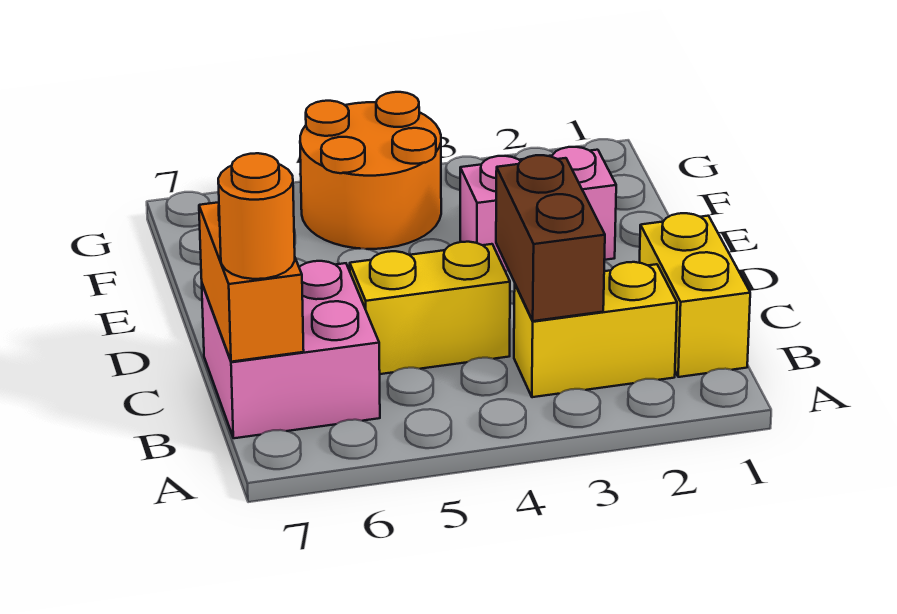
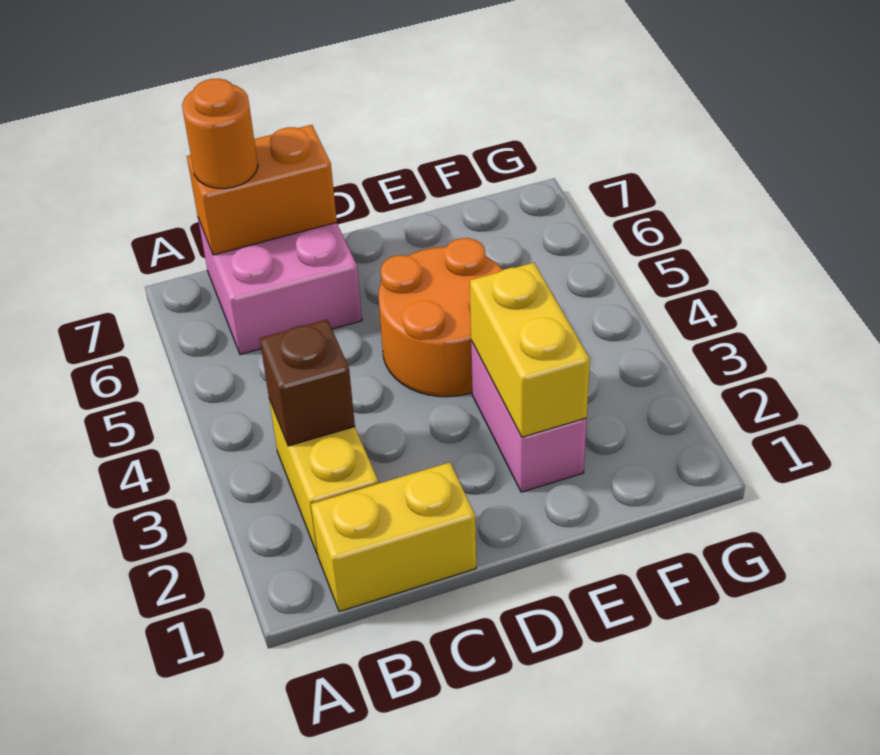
brown brick B3:C3 level 2 -> brown brick B3 level 2
yellow brick C4:C5 level 1 -> yellow brick E2:E3 level 2
orange round brick F4:G5 level 1 -> orange round brick D4:E5 level 1

